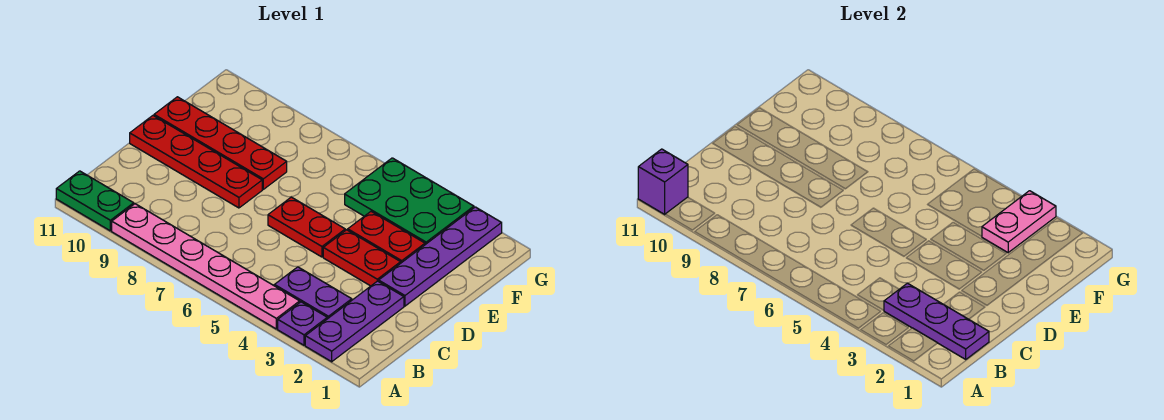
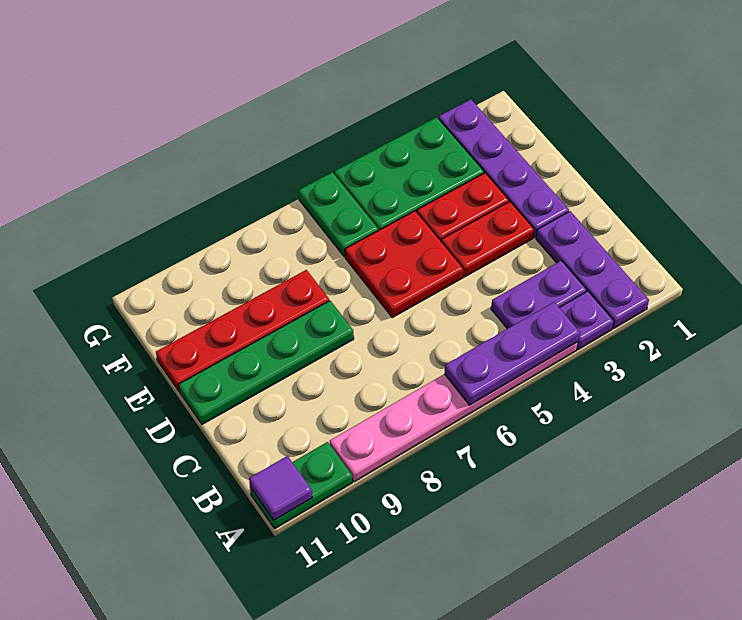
purple brick A11 level 2 -> purple tile A11 level 2
purple plate B1:B3 level 2 -> purple plate A4:A6 level 2
red plate D5:D6 level 1 -> red plate D5:E6 level 1
red plate D8:D11 level 1 -> green plate D8:D11 level 1
pink plate F3:G3 level 2 -> none
none -> green plate F6:G6 level 1

